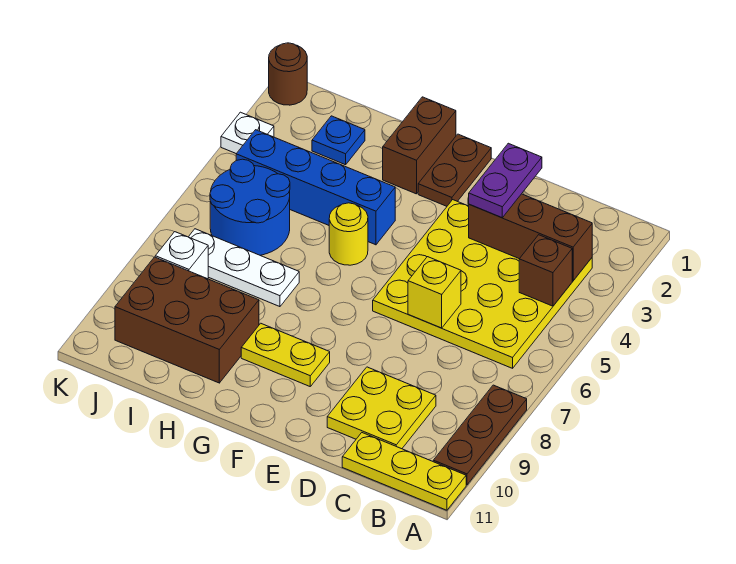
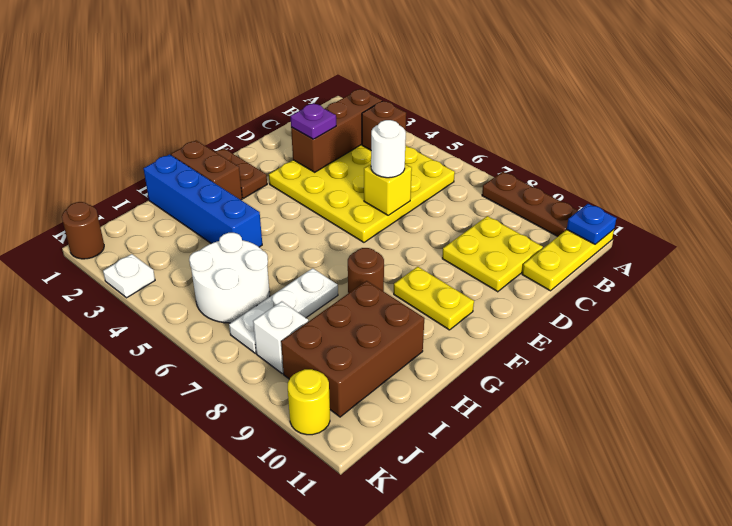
purple plate D2:D3 level 3 -> purple plate D3 level 3
none -> white round brick D6 level 3
yellow plate F9:G9 level 1 -> yellow plate F9:F10 level 1
blue brick G4:J4 level 1 -> blue brick H1:H4 level 1
yellow round brick G5 level 1 -> yellow round brick K10 level 1
none -> brown round brick G8 level 1
blue plate I2 level 1 -> blue plate A11 level 2
blue round brick I5:J6 level 1 -> white round brick I5:J6 level 1

